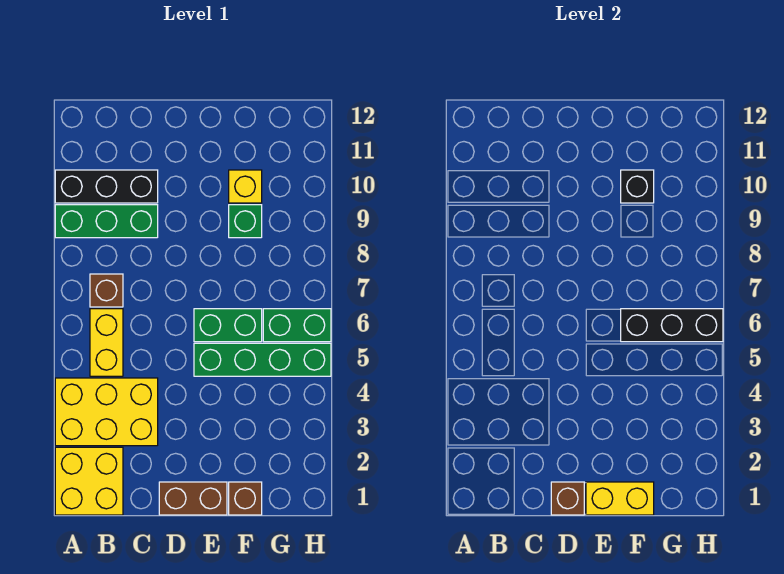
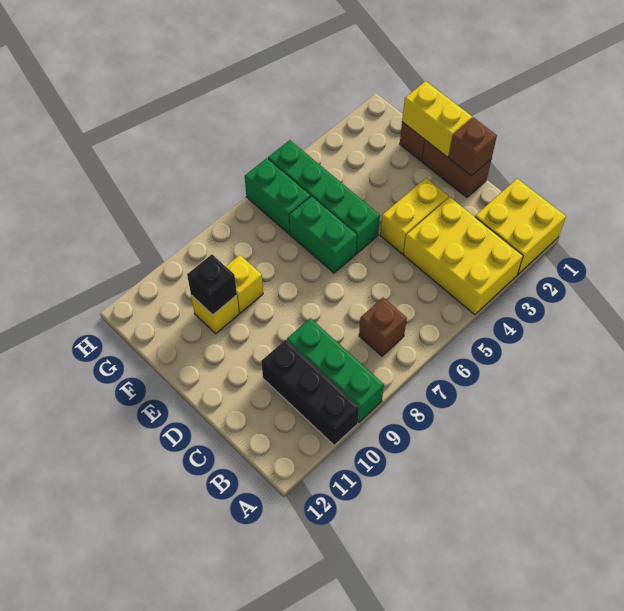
yellow brick B5:B6 level 1 -> yellow brick D3:D4 level 1
black brick F6:H6 level 2 -> none
green brick F9 level 1 -> yellow brick F9 level 1

